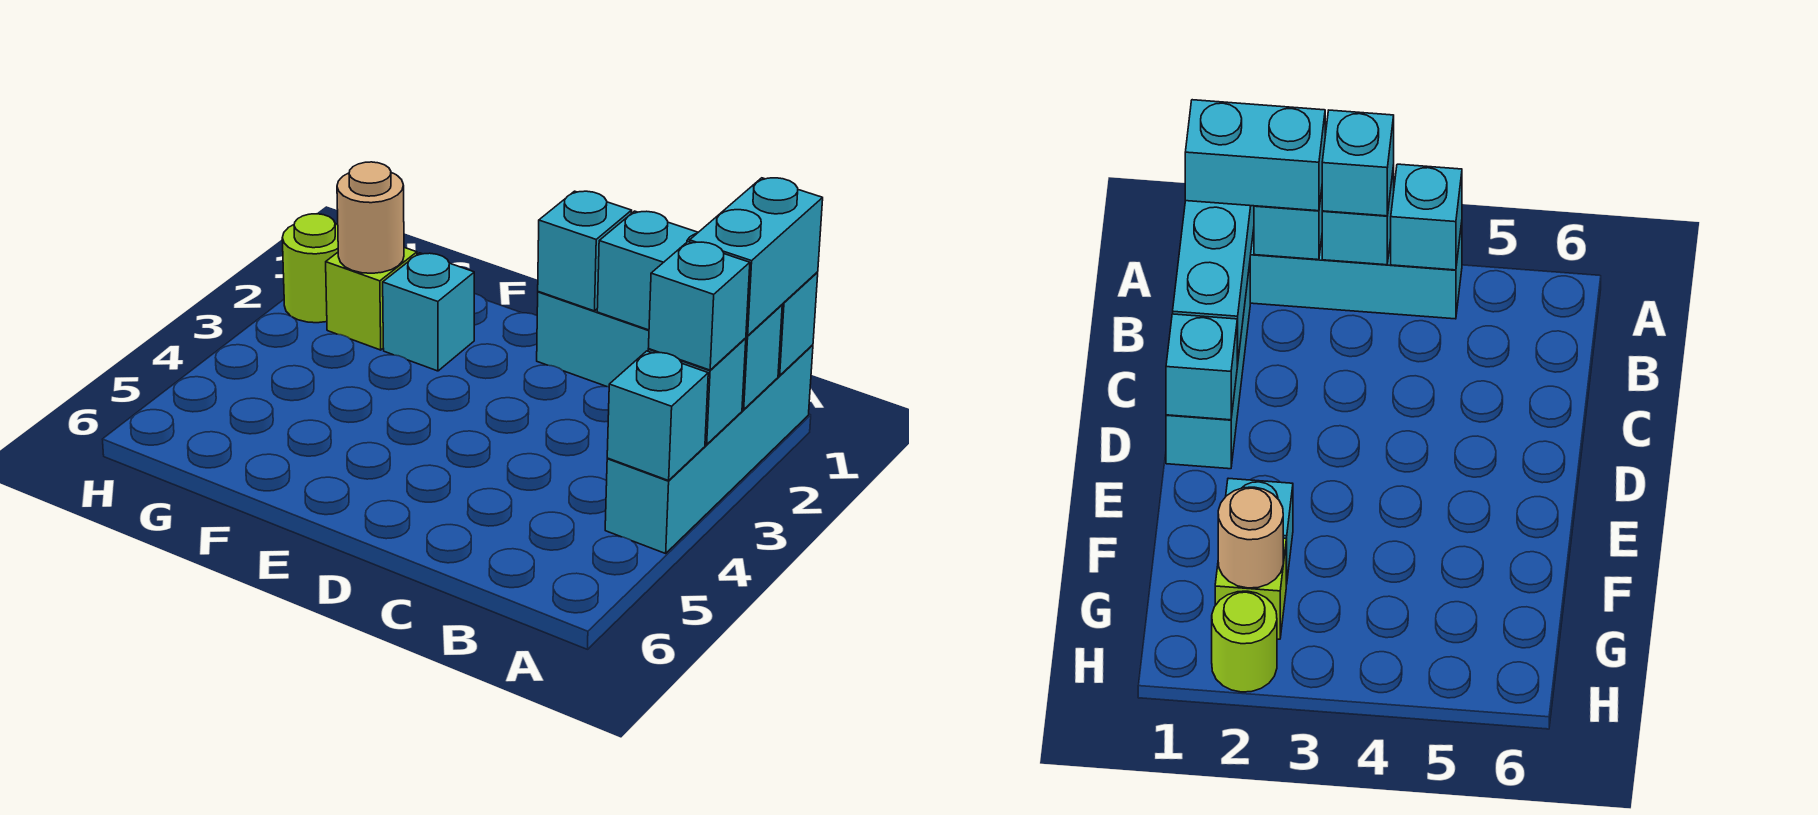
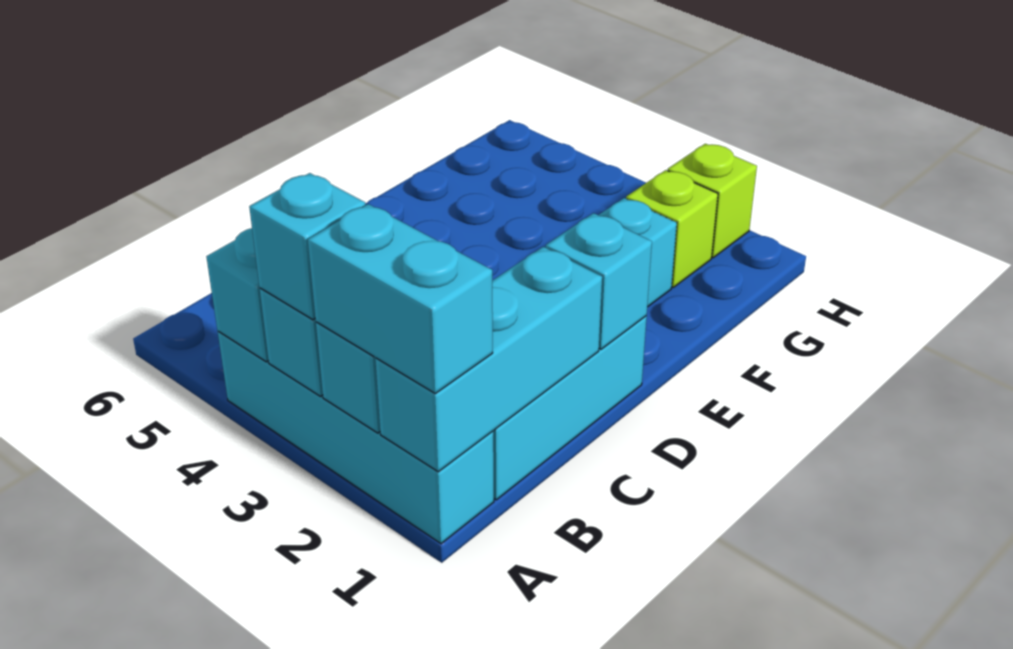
tan round brick G2 level 2 -> none
lime round brick H2 level 1 -> lime brick H2 level 1

